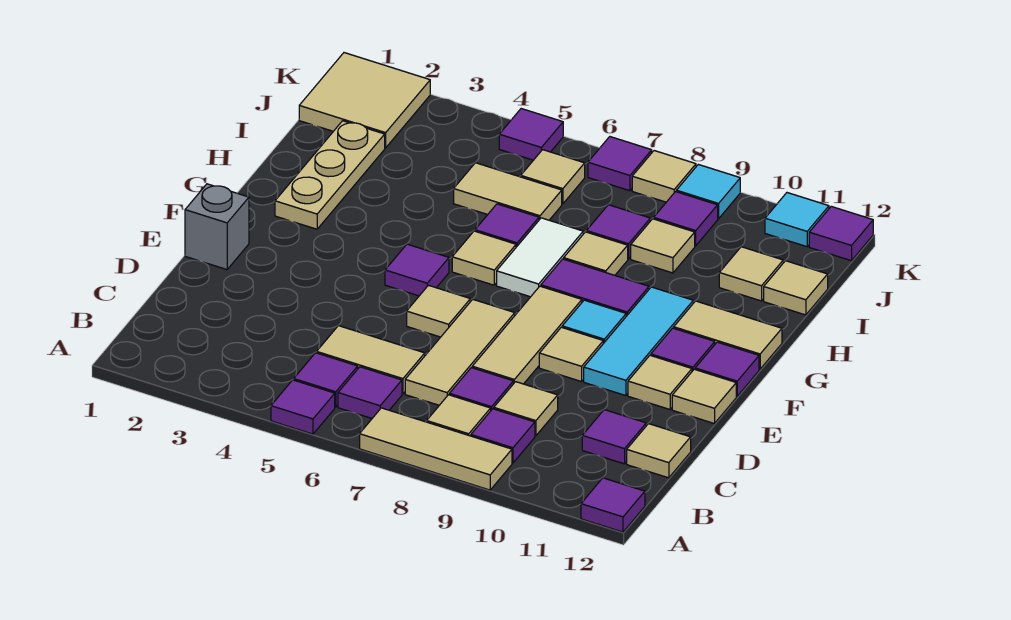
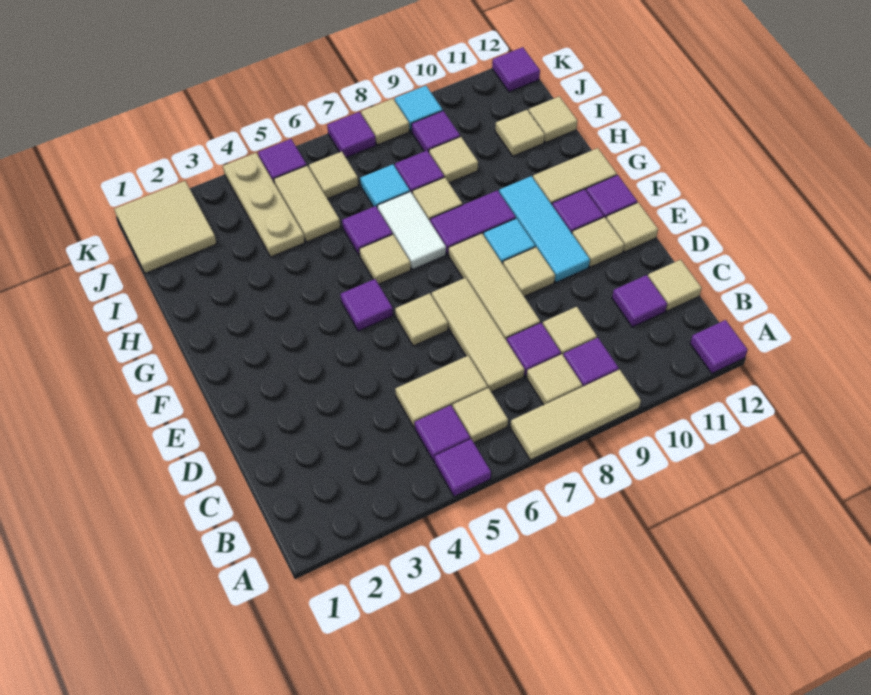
purple tile B6 level 1 -> tan tile B6 level 1
grey brick E1 level 1 -> none
tan plate G2:I2 level 1 -> tan plate I4:K4 level 1
tan tile I5:I6 level 1 -> tan tile I5:J5 level 1
cyan tile K11 level 1 -> cyan tile I7 level 1

